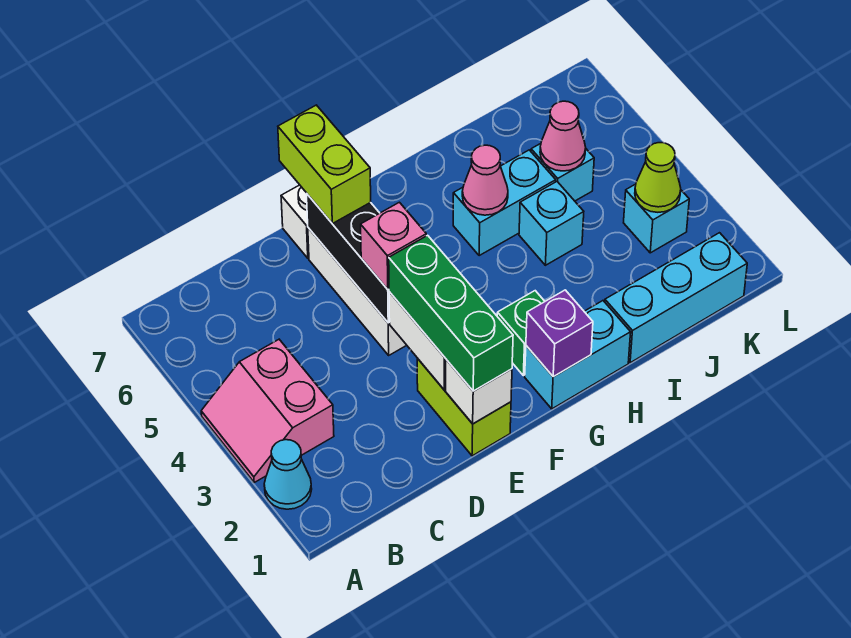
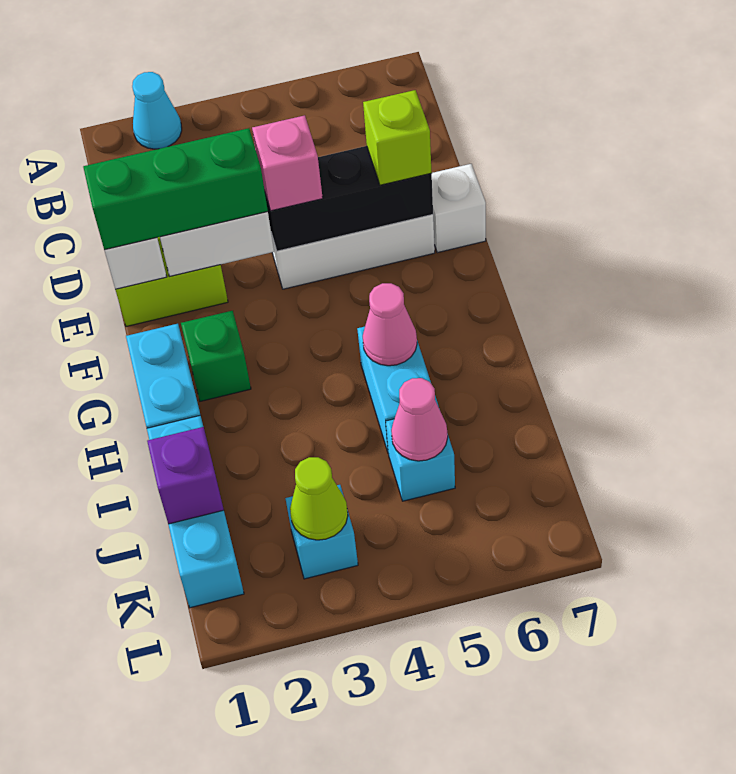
pink slope A3:B4 level 1 top B -> none
lime brick E6:E7 level 3 -> lime brick E6 level 3
purple brick G1 level 2 -> purple brick J1 level 2
cyan brick I4 level 1 -> none

